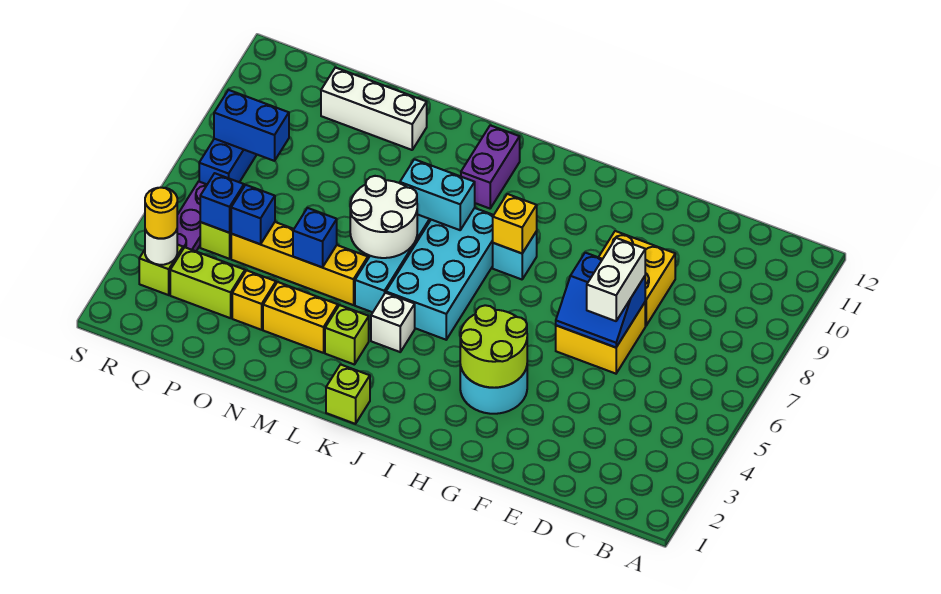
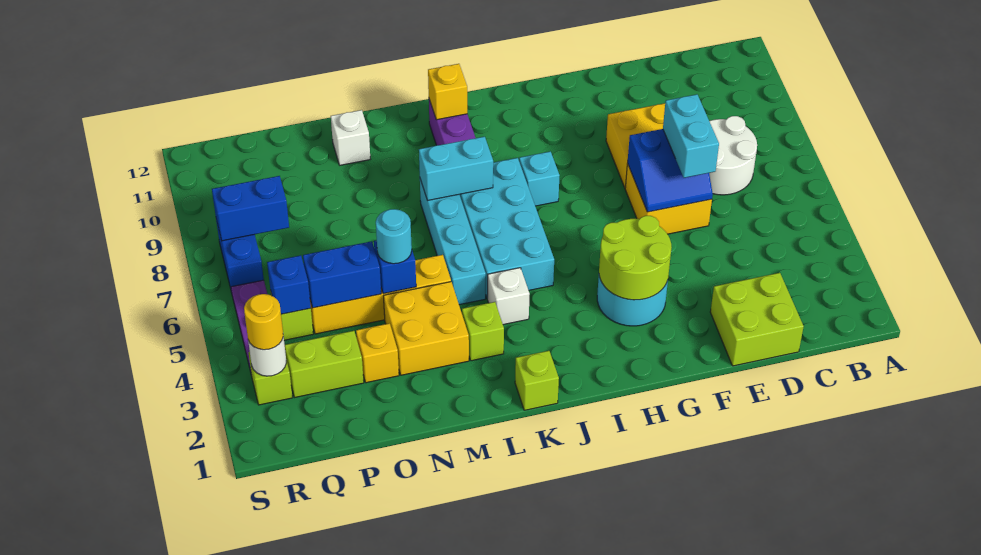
none -> lime brick D1:E2 level 1
white brick E6:E7 level 3 -> cyan brick E6:E7 level 3
yellow brick I8 level 2 -> yellow brick K11 level 2
white round brick L6:M7 level 2 -> white round brick C7:D8 level 1
yellow brick M3:N3 level 1 -> yellow brick M3:N4 level 1
none -> cyan round brick N5 level 3
white brick N11:P11 level 1 -> white brick N11 level 1
blue brick P5 level 2 -> blue brick O5:P5 level 2

